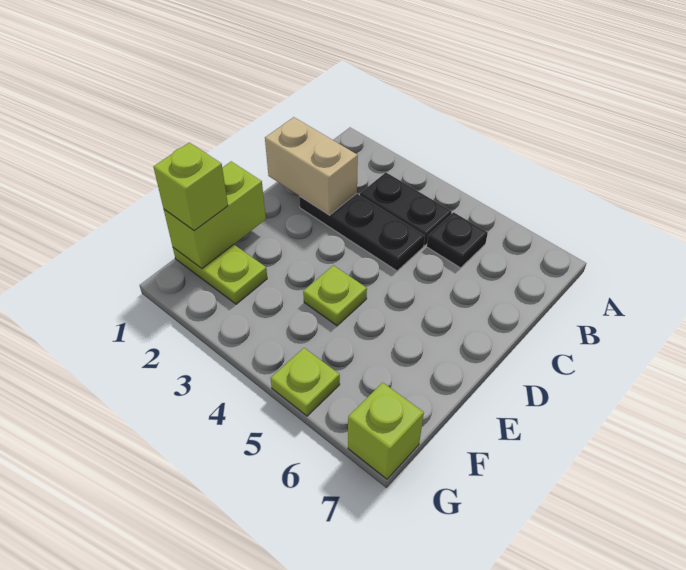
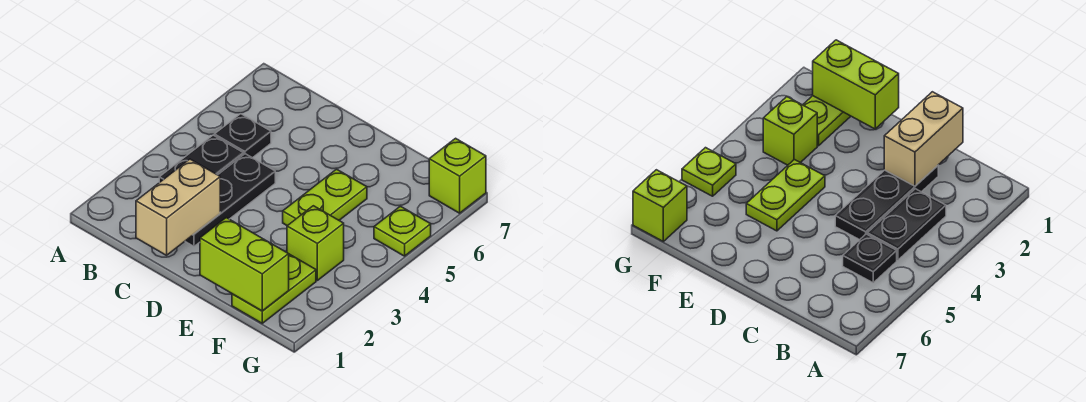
lime plate E4 level 1 -> lime plate E4:E5 level 1
lime brick F1 level 3 -> lime brick F3 level 1

